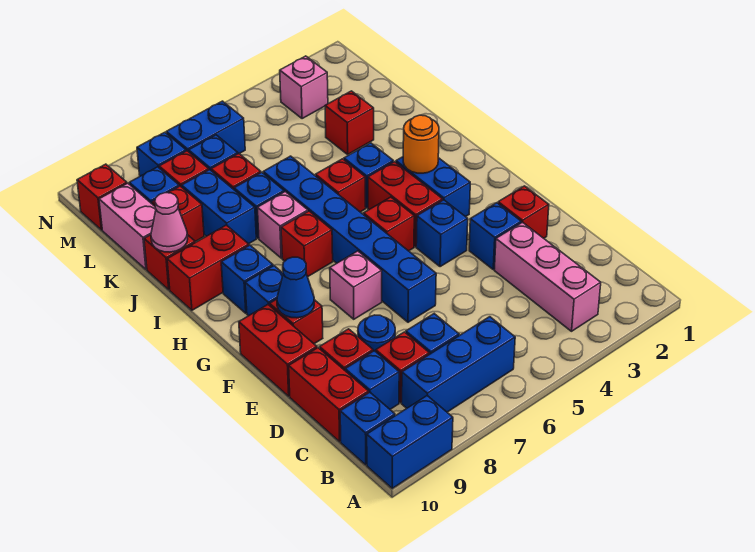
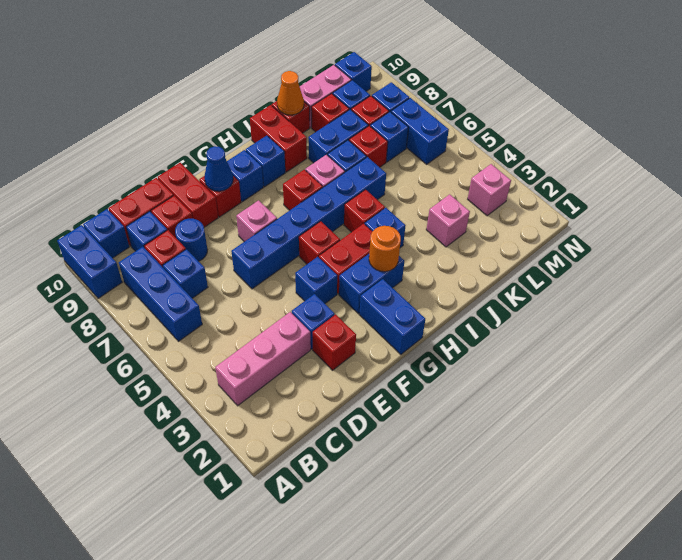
red brick E10:F10 level 1 -> red brick E9:E10 level 1
none -> blue brick G1:G2 level 1
pink cone J10 level 2 -> orange cone J10 level 2
red brick K3 level 1 -> pink brick K3 level 1
red brick M10 level 1 -> blue brick M10 level 1

